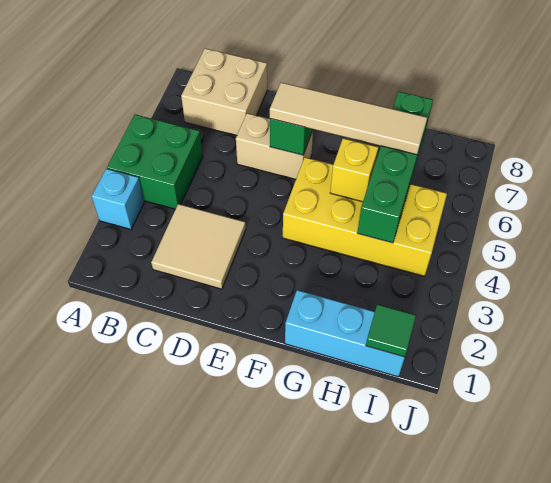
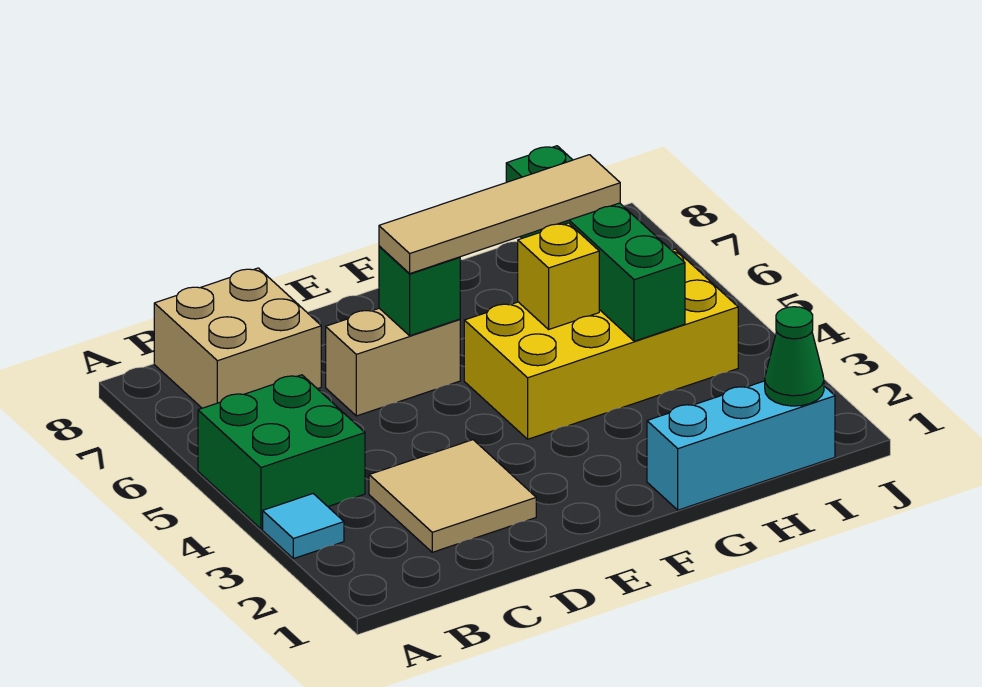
cyan brick A3 level 1 -> cyan tile A3 level 1
green tile I1 level 2 -> green cone I1 level 2

